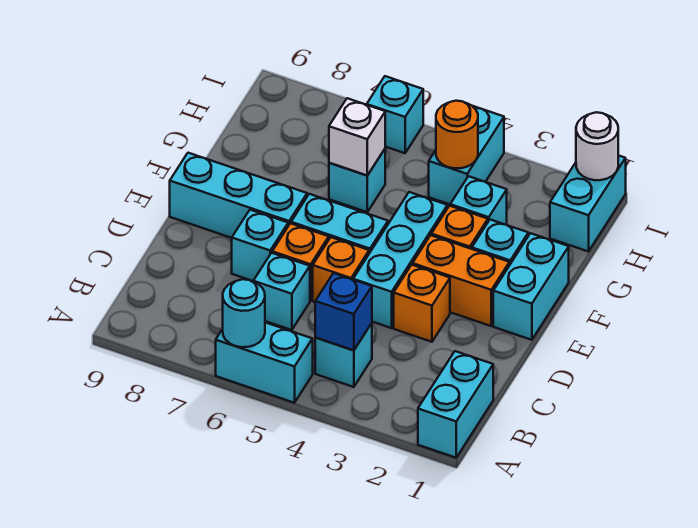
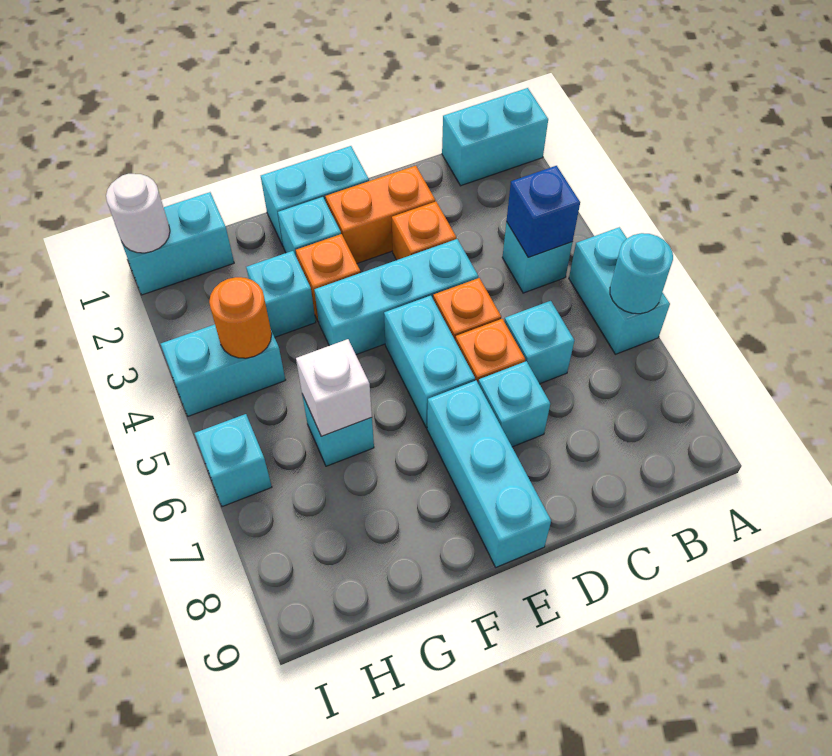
orange brick E2:E3 level 1 -> orange brick D2:E2 level 1

